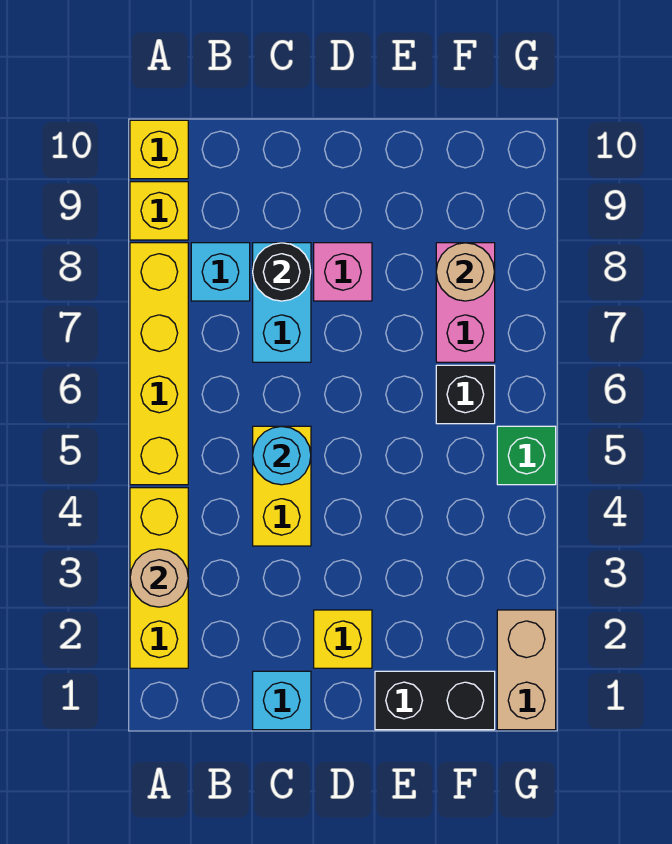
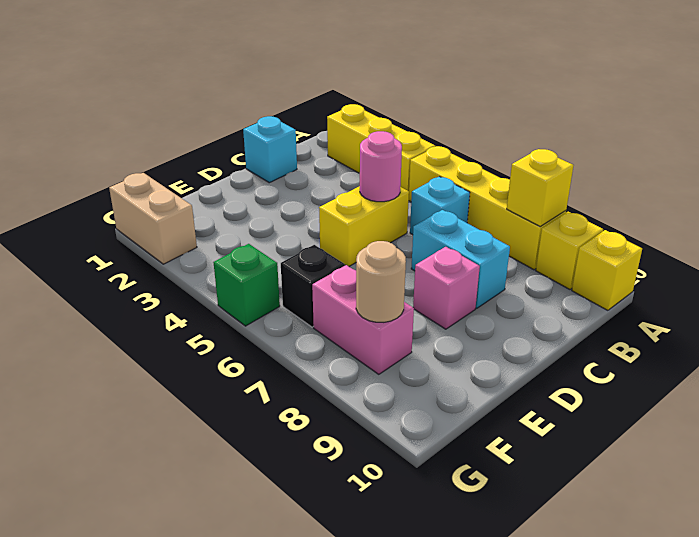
tan round brick A3 level 2 -> none
cyan brick B8 level 1 -> cyan brick B6 level 1
yellow brick C4:C5 level 1 -> yellow brick C5:D5 level 1
cyan round brick C5 level 2 -> pink round brick C5 level 2
black round brick C8 level 2 -> none
yellow brick D2 level 1 -> yellow brick A8 level 2
black brick E1:F1 level 1 -> none

